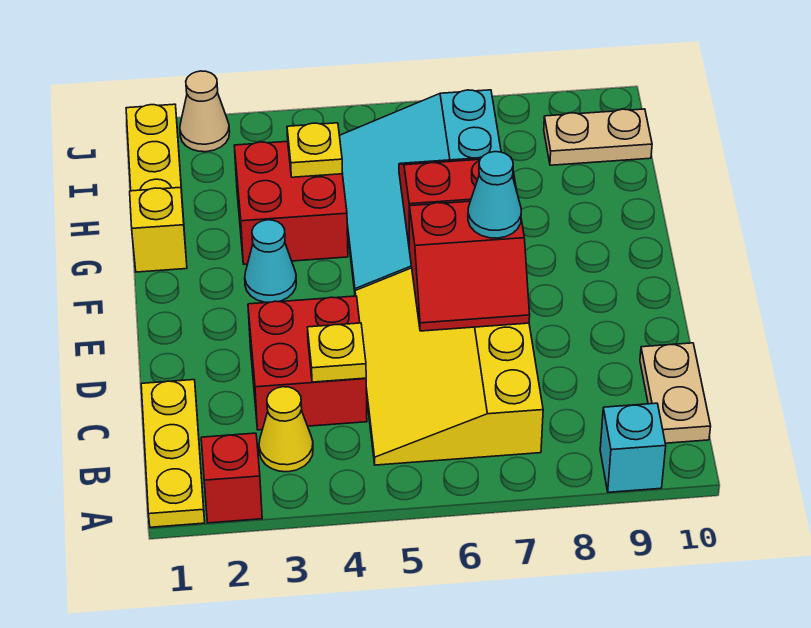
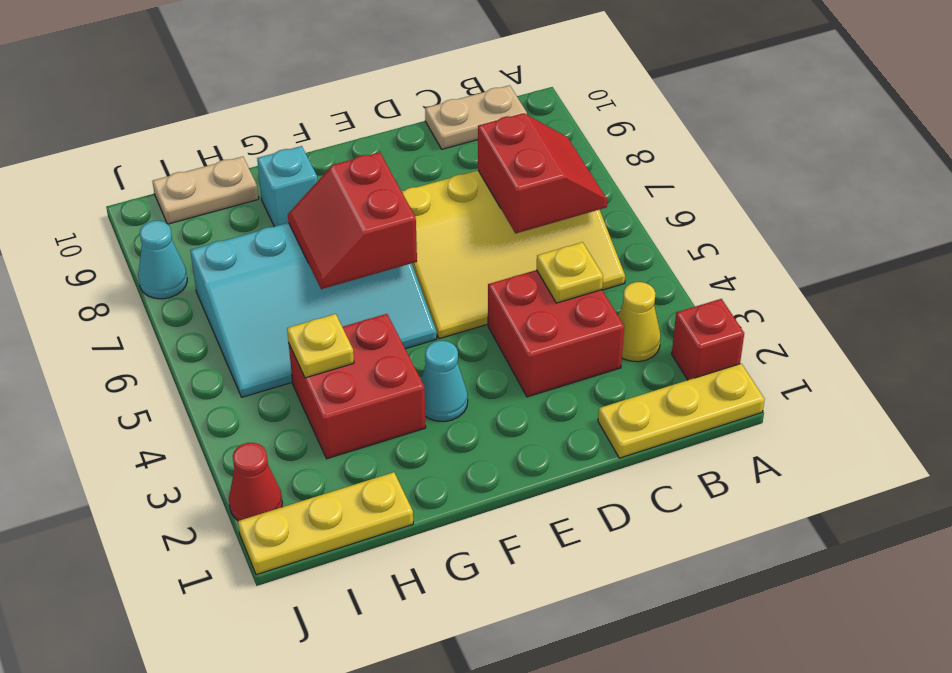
cyan brick A9 level 1 -> cyan brick G9 level 1
red slope D6:E7 level 2 top E -> red slope B6:C7 level 2 top C
cyan cone E7 level 3 -> cyan cone J8 level 1
yellow brick G1 level 1 -> none
tan plate I9:I10 level 1 -> tan plate H10:I10 level 1
tan cone J2 level 1 -> red cone J2 level 1

